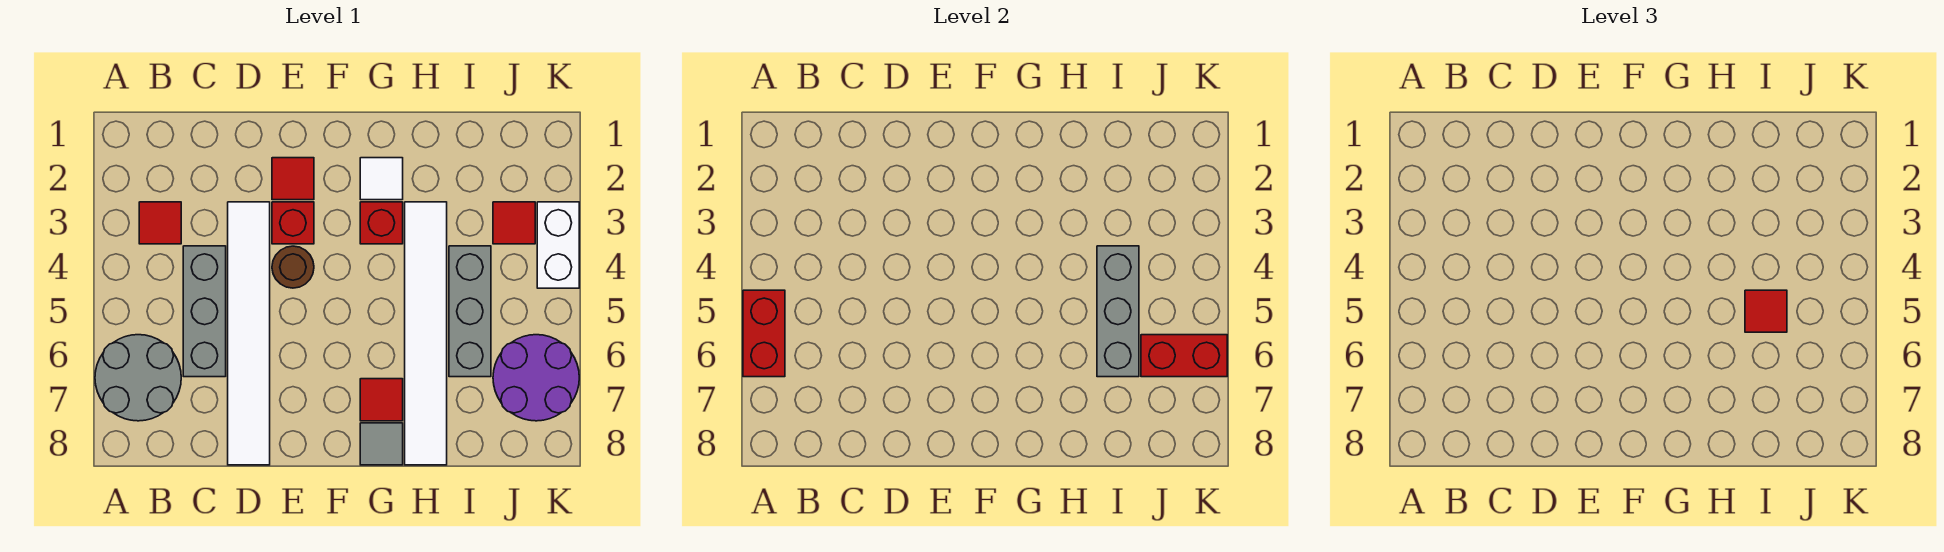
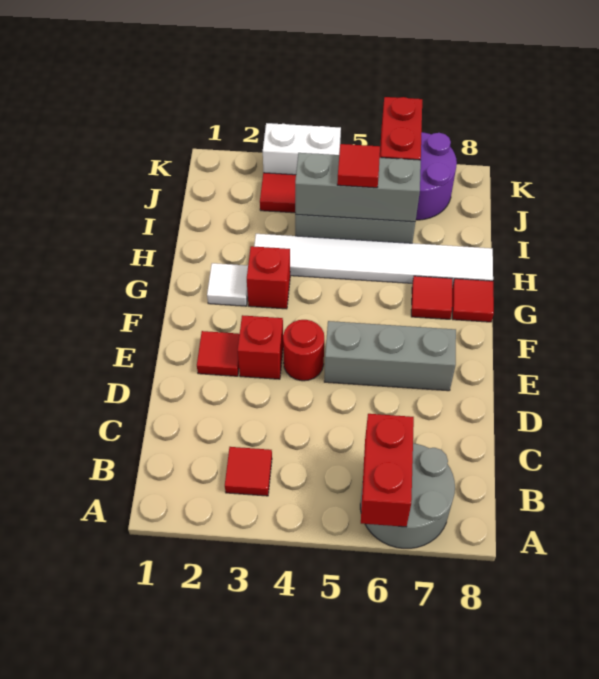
red brick A5:A6 level 2 -> red brick A6:B6 level 2
grey brick C4:C6 level 1 -> grey brick E5:E7 level 1
white tile D3:D8 level 1 -> none
brown round brick E4 level 1 -> red round brick E4 level 1
grey tile G8 level 1 -> red tile G8 level 1

